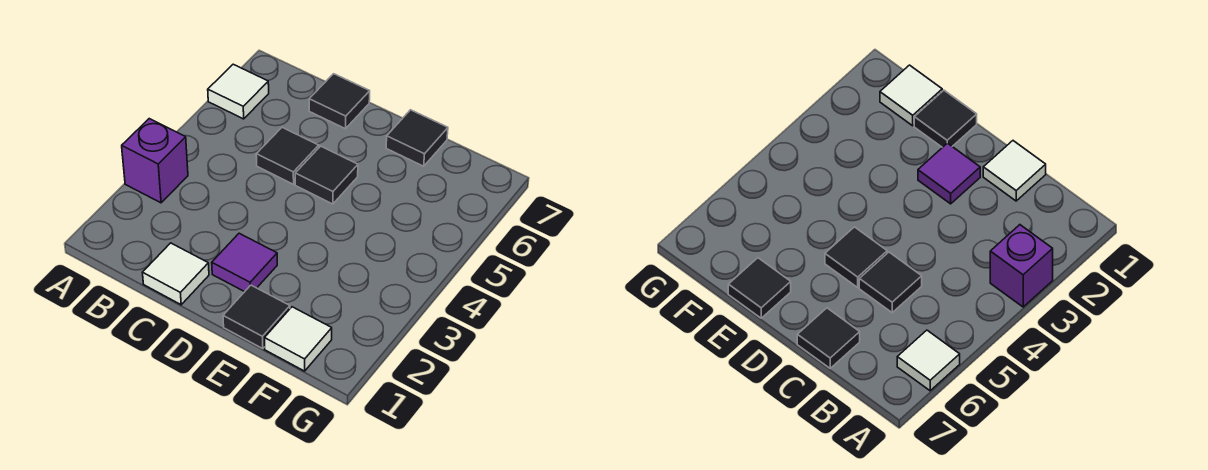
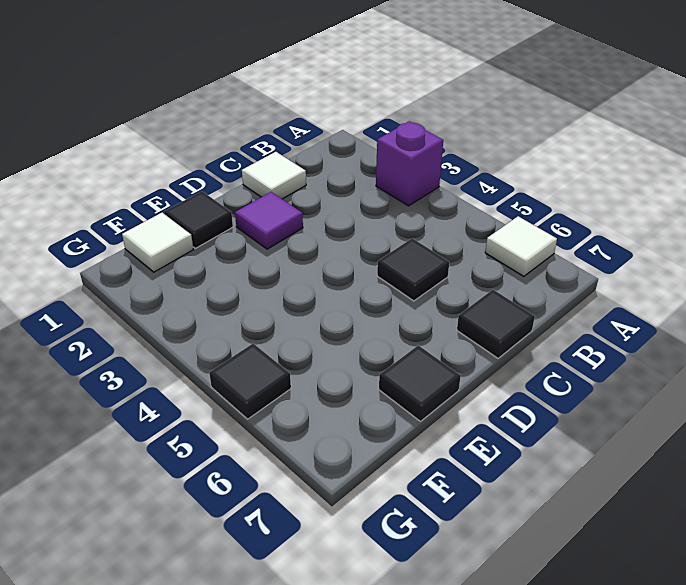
black tile D5 level 1 -> black tile G5 level 1

